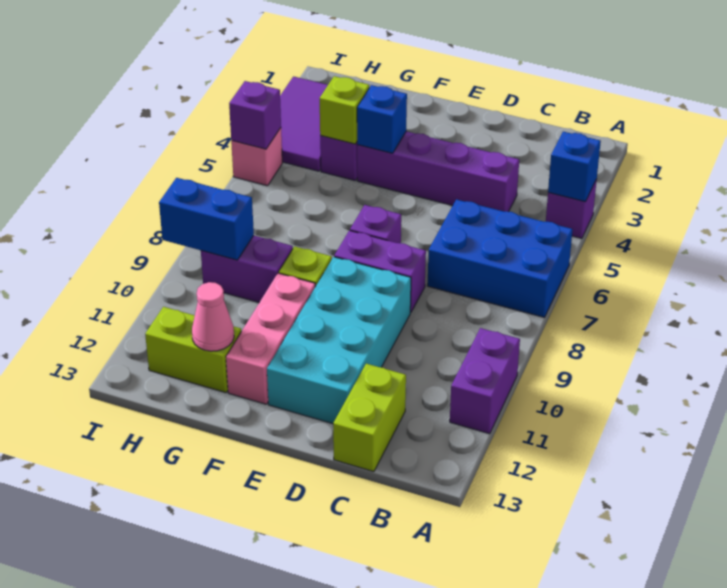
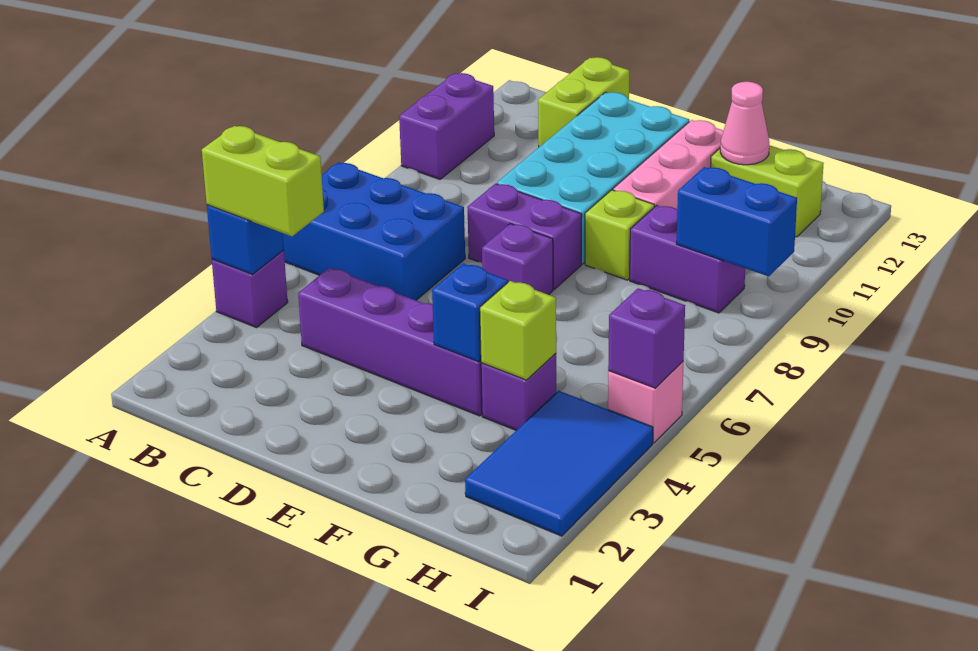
none -> lime brick A4:B4 level 3
purple tile H2:I4 level 1 -> blue tile H2:I4 level 1

